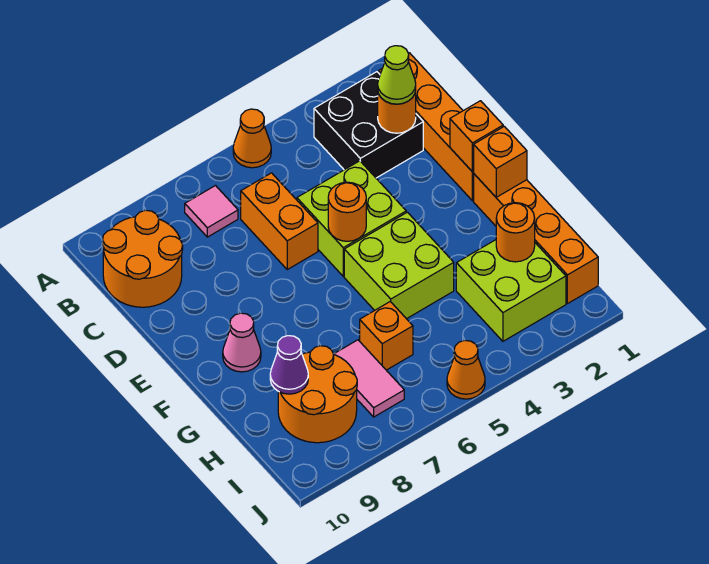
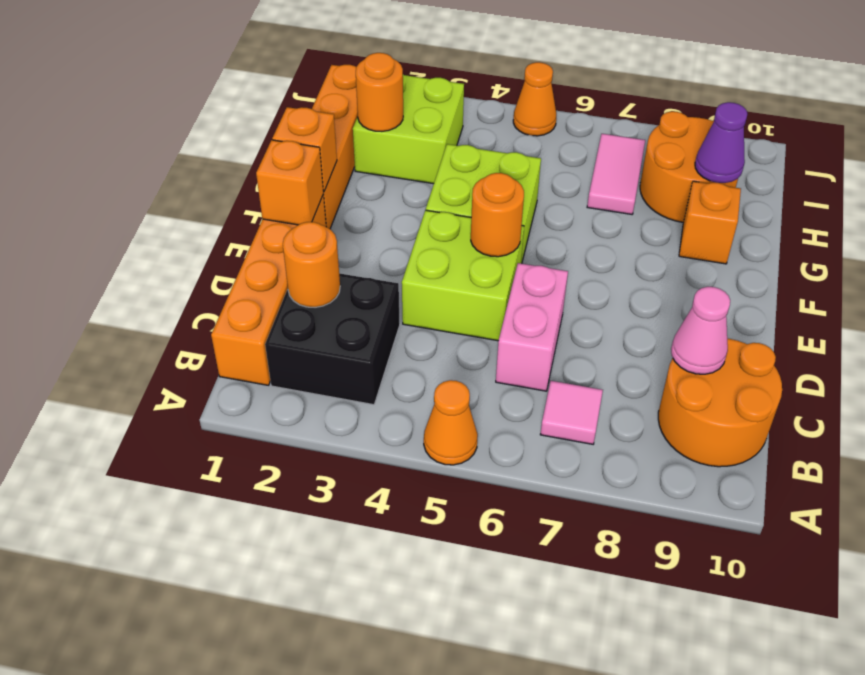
lime cone C2 level 3 -> none
orange brick C6:D6 level 1 -> pink brick C6:D6 level 1
pink cone F9 level 1 -> pink cone C9 level 2
orange brick H6 level 1 -> orange brick G9 level 1

